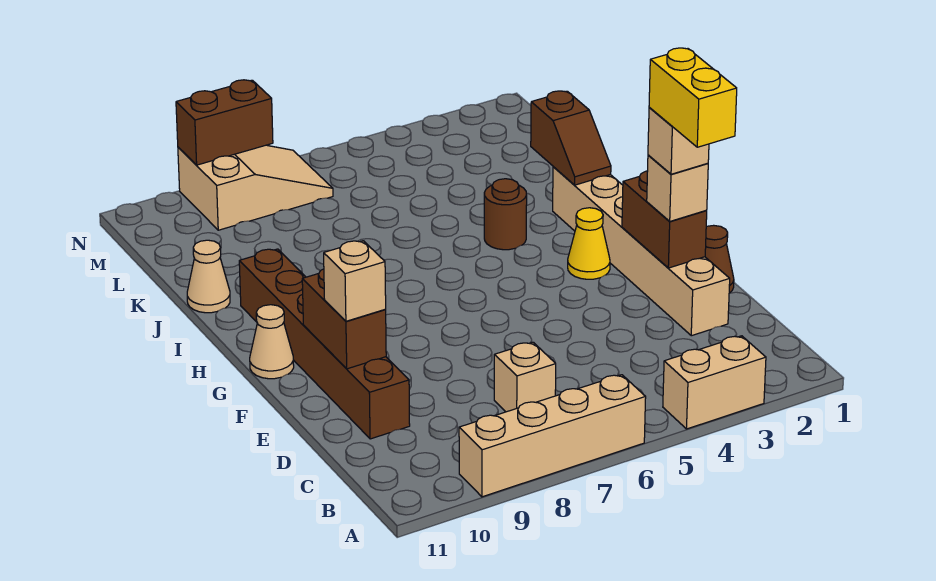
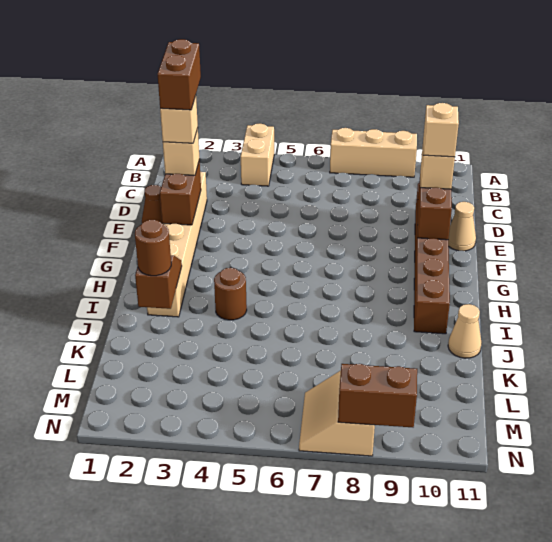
tan brick A3:A4 level 1 -> tan brick A4:B4 level 1
tan brick A6:A9 level 1 -> tan brick A7:A9 level 1
tan brick C7 level 1 -> tan brick E10 level 4
yellow brick D2:E2 level 5 -> brown brick D2:E2 level 5
yellow cone G3 level 1 -> none
tan cone G11 level 1 -> tan cone E11 level 1
none -> brown round brick J2 level 3
tan slope M7:N9 level 1 top 9 -> tan slope M7:N8 level 1 top 8

